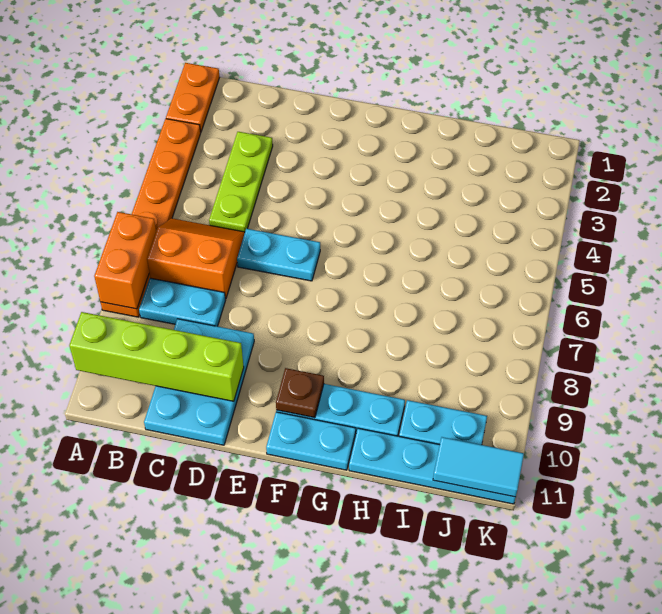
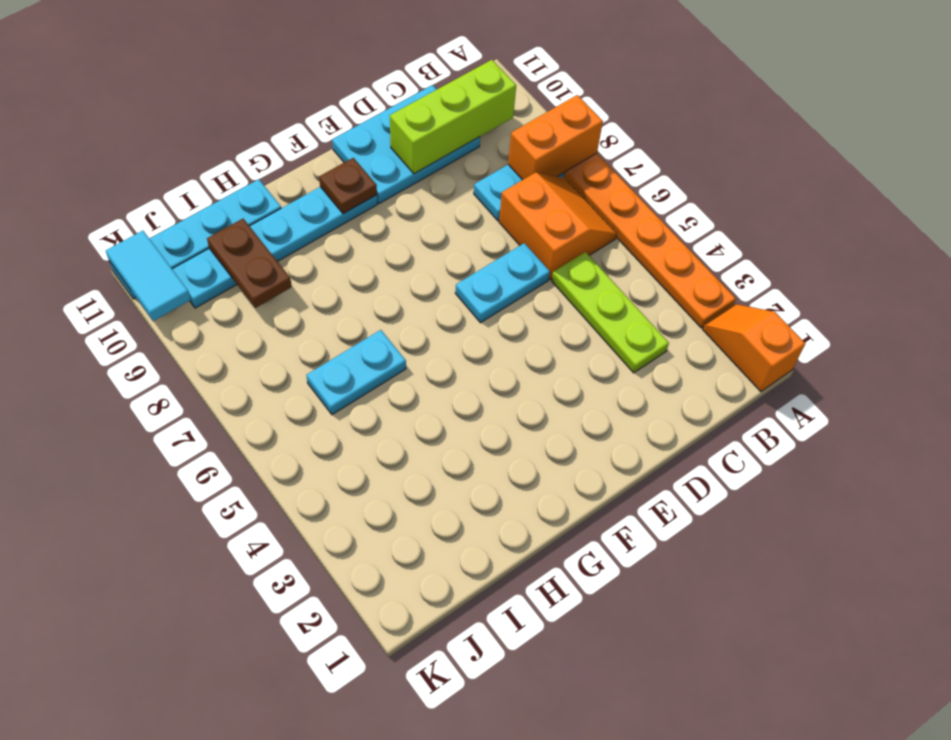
orange plate A1:A2 level 1 -> orange slope A1:A2 level 1 top 1
orange brick A7:A8 level 2 -> orange brick A8:B8 level 2
lime brick A10:D10 level 2 -> lime brick B10:D10 level 2
orange slope B6:C7 level 1 top 7 -> orange slope B6:C7 level 1 top C
cyan plate C9:D11 level 1 -> cyan plate C10:E11 level 1
cyan plate F11:G11 level 1 -> cyan plate H6:I6 level 1
none -> brown plate I9:I10 level 2
cyan tile J11:K11 level 2 -> cyan tile K10:K11 level 2

